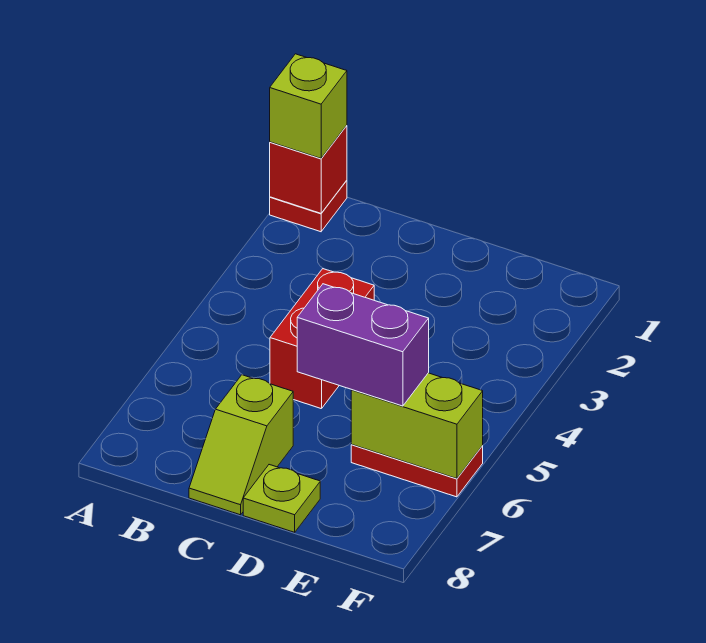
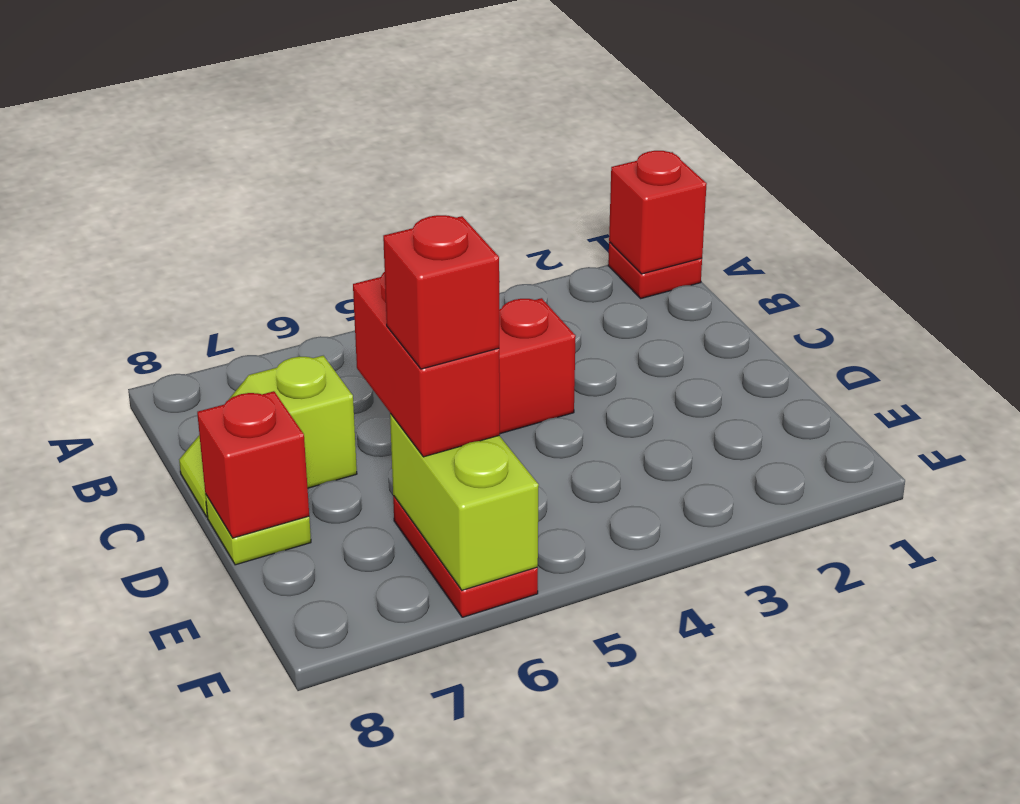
lime brick A1 level 3 -> none
purple brick D6:E6 level 3 -> red brick D6:E6 level 3
none -> red brick D8 level 2
none -> red brick E6 level 4

